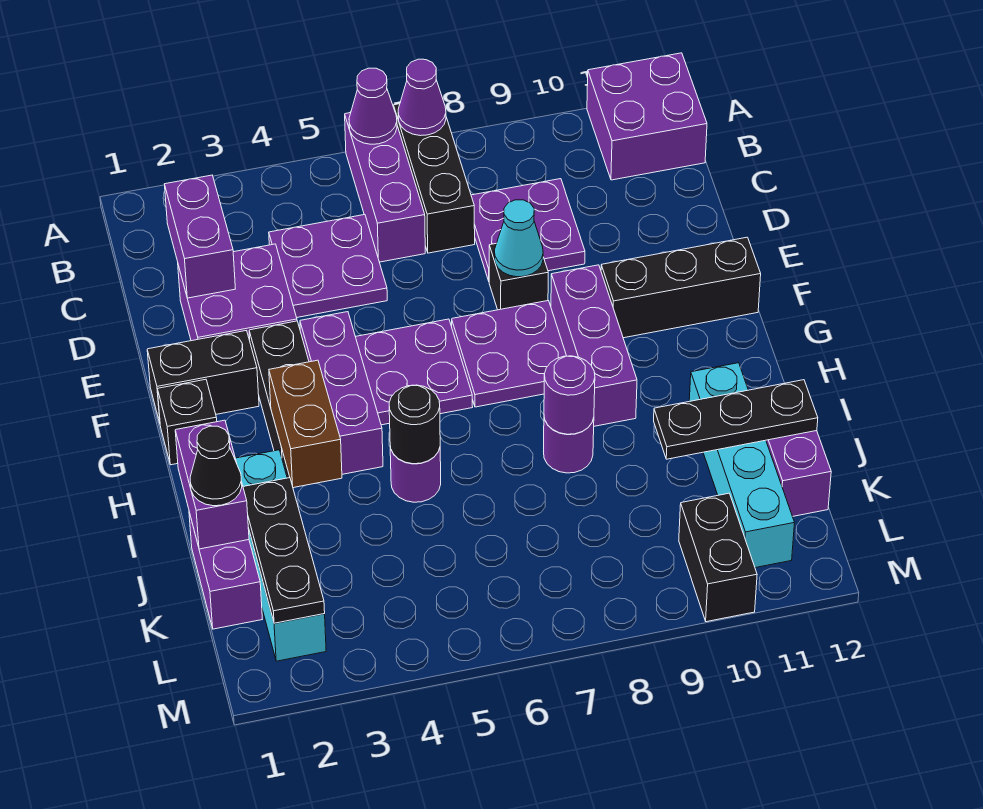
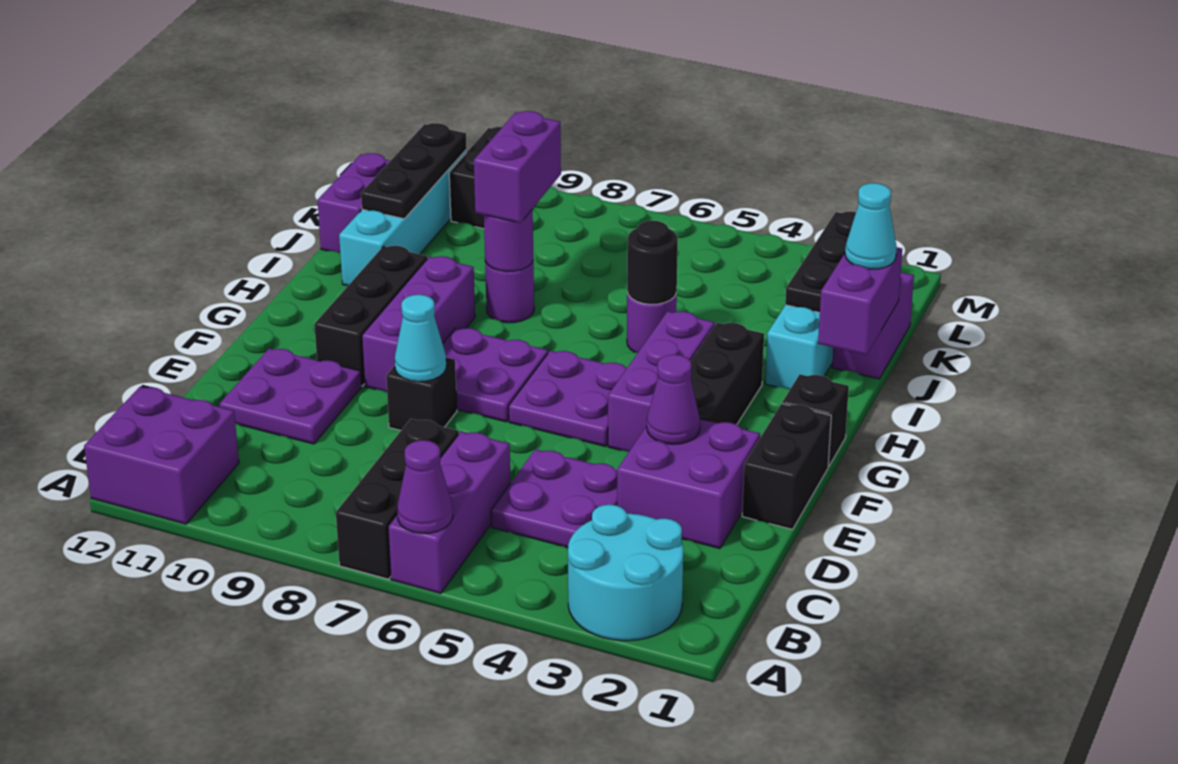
none -> cyan round brick A2:B3 level 1
purple cone A7 level 2 -> purple cone E3 level 2
purple brick C2:D2 level 2 -> purple brick I8:J8 level 3
purple plate C8:D9 level 1 -> purple plate D10:E11 level 1
black brick F1:F2 level 1 -> black brick E1:F1 level 1
black brick F10:F12 level 1 -> black brick F10:H10 level 1
brown brick H3:I3 level 2 -> none
black cone J1 level 3 -> cyan cone J1 level 3
black plate J10:J12 level 2 -> black plate J11:L11 level 2

